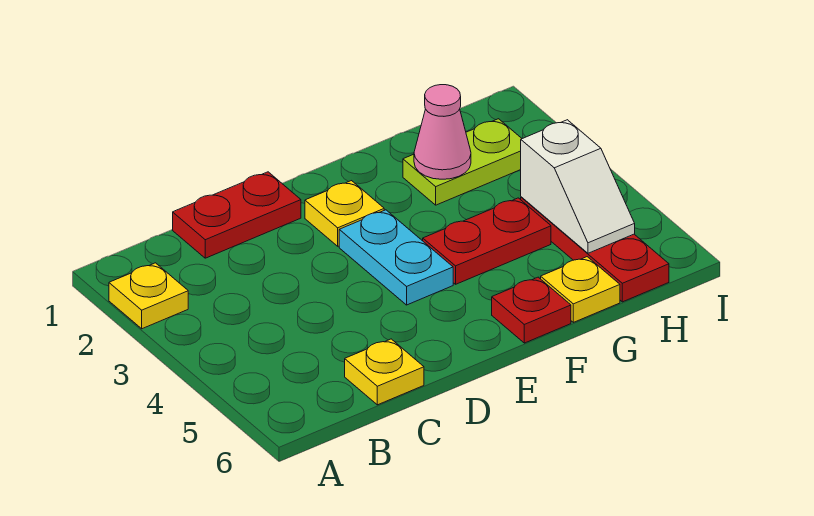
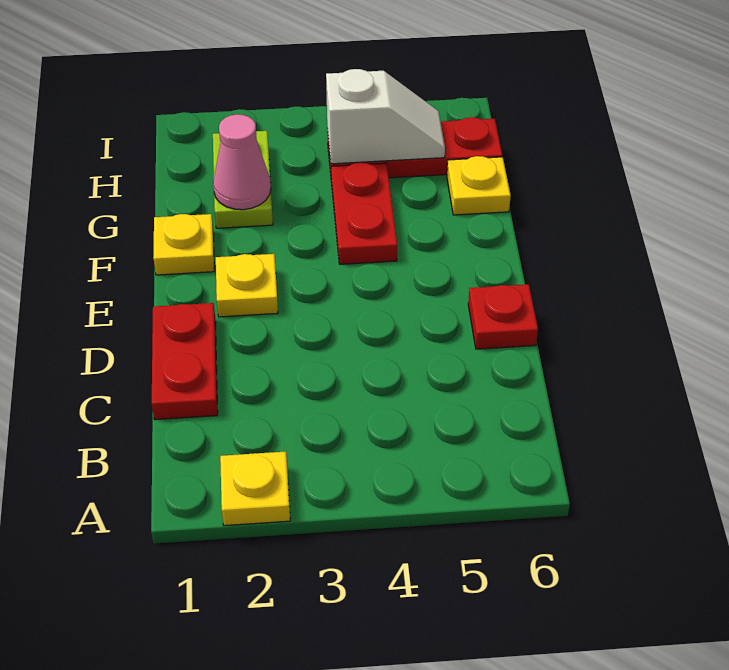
yellow plate C6 level 1 -> yellow plate F1 level 1
cyan plate E3:E4 level 1 -> none
red plate F6 level 1 -> red plate D6 level 1

